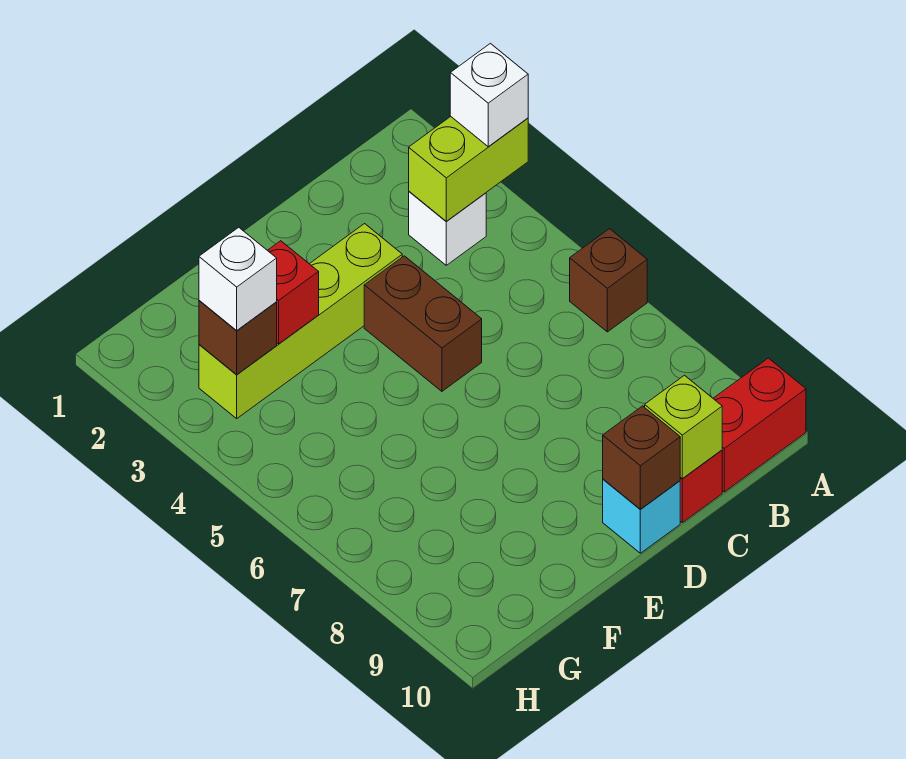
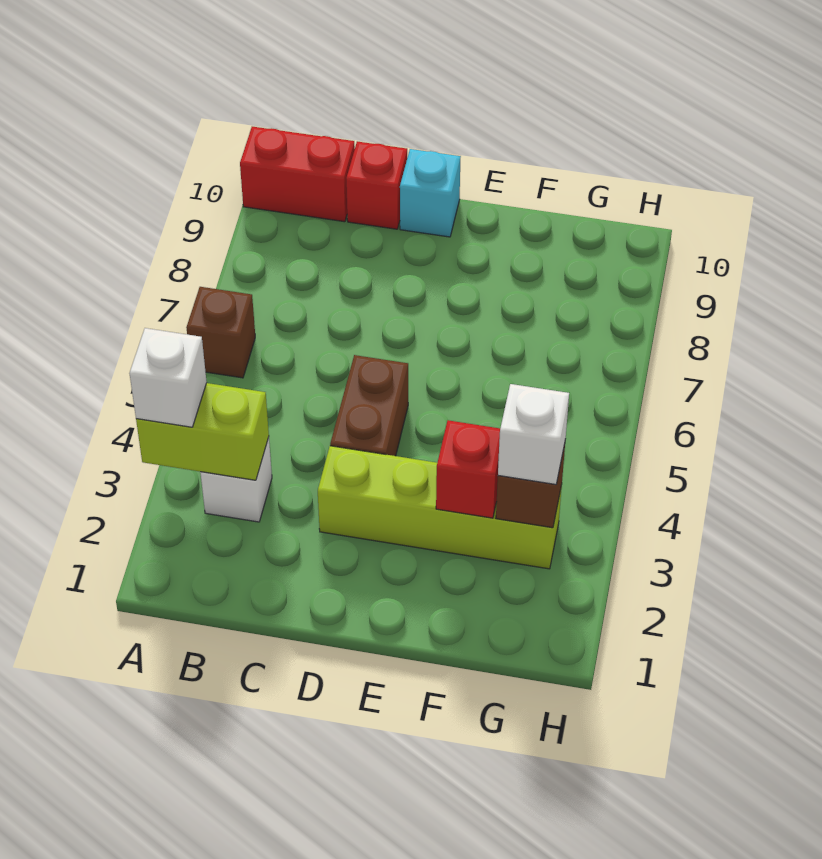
lime brick C10 level 2 -> none
brown brick D10 level 2 -> none

